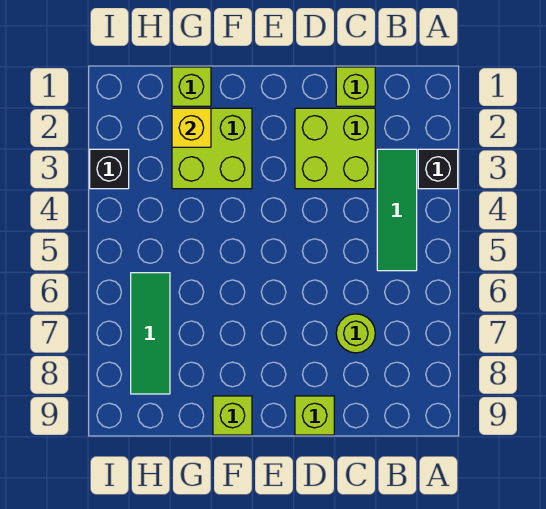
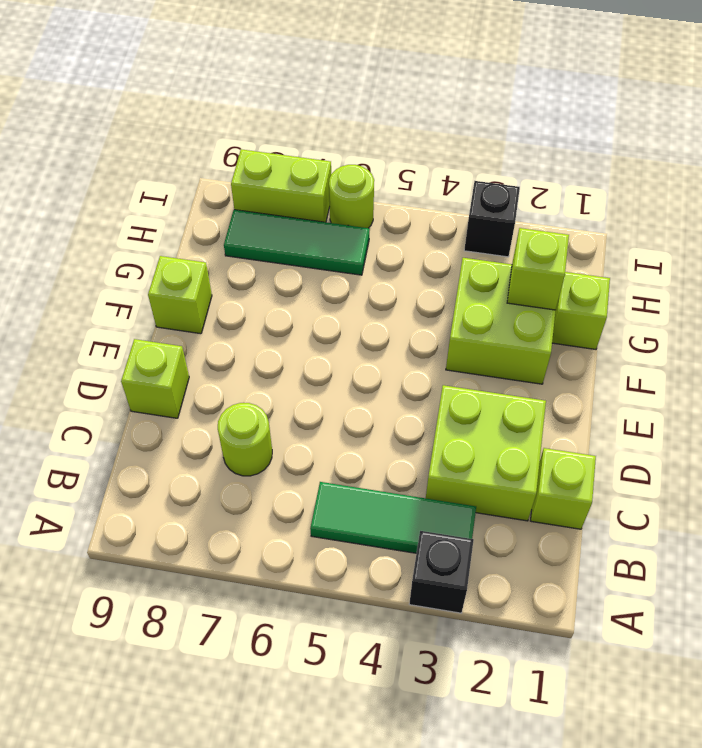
yellow brick G2 level 2 -> lime brick G2 level 2
none -> lime round brick I6 level 1
none -> lime brick I7:I8 level 1

